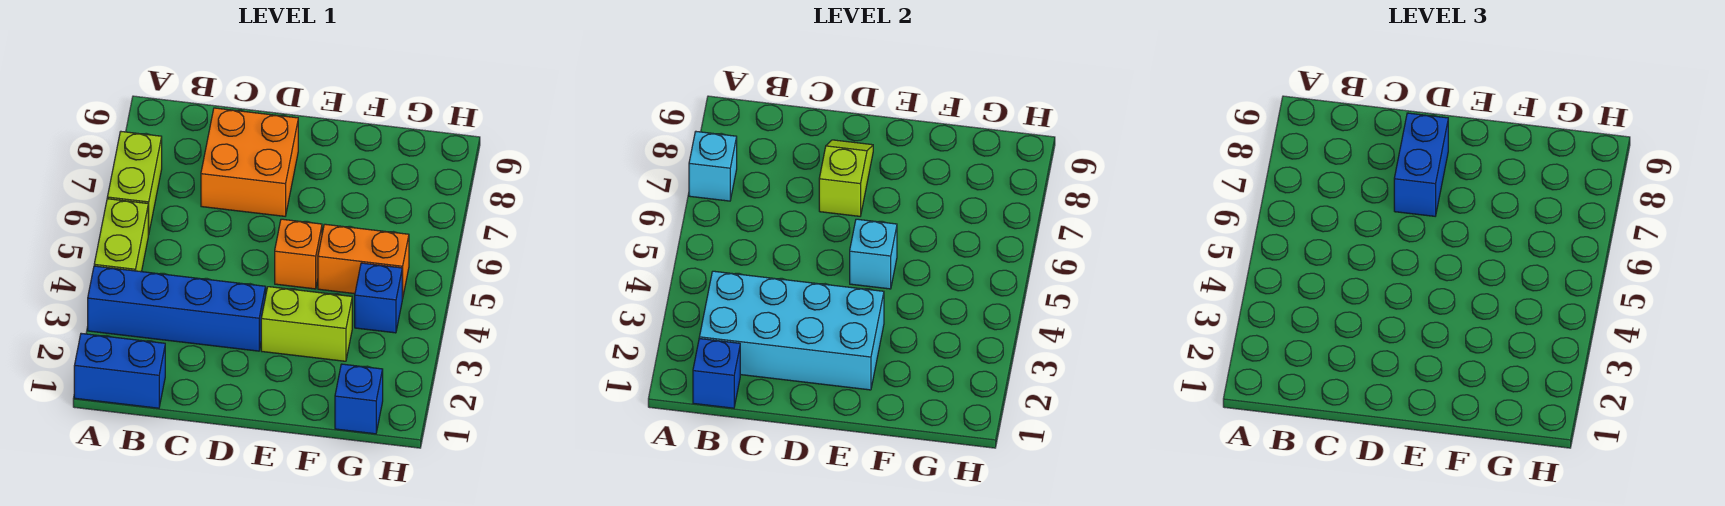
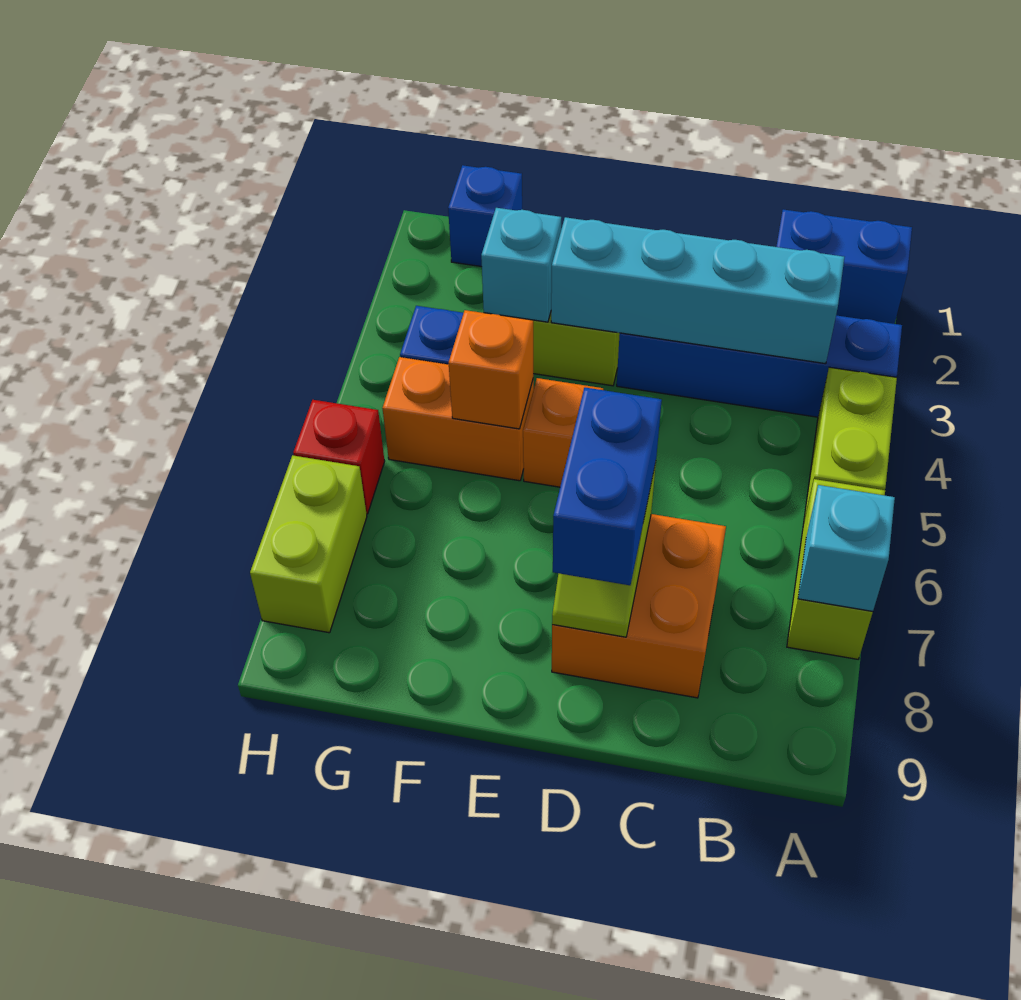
blue brick B1 level 2 -> none
cyan brick B2:E3 level 2 -> cyan brick B3:E3 level 2
cyan brick E5 level 2 -> cyan brick F3 level 2
none -> orange brick F5 level 2
none -> red brick H6 level 1
none -> lime brick H7:H8 level 1

